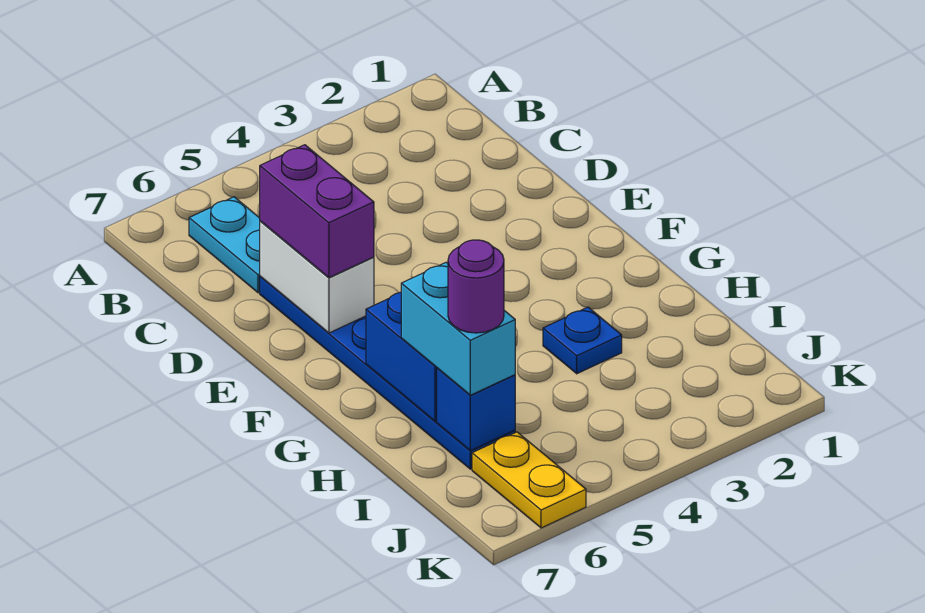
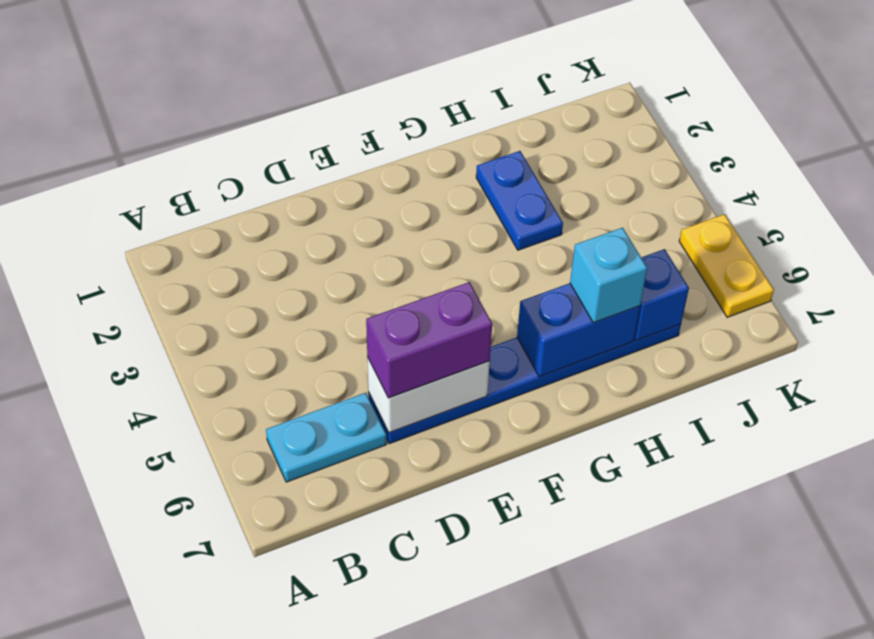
blue plate H3 level 1 -> blue plate H2:H3 level 1
cyan brick H6:I6 level 3 -> cyan brick H6 level 3
purple round brick I6 level 4 -> none
yellow plate J6:K6 level 1 -> yellow plate K5:K6 level 1

